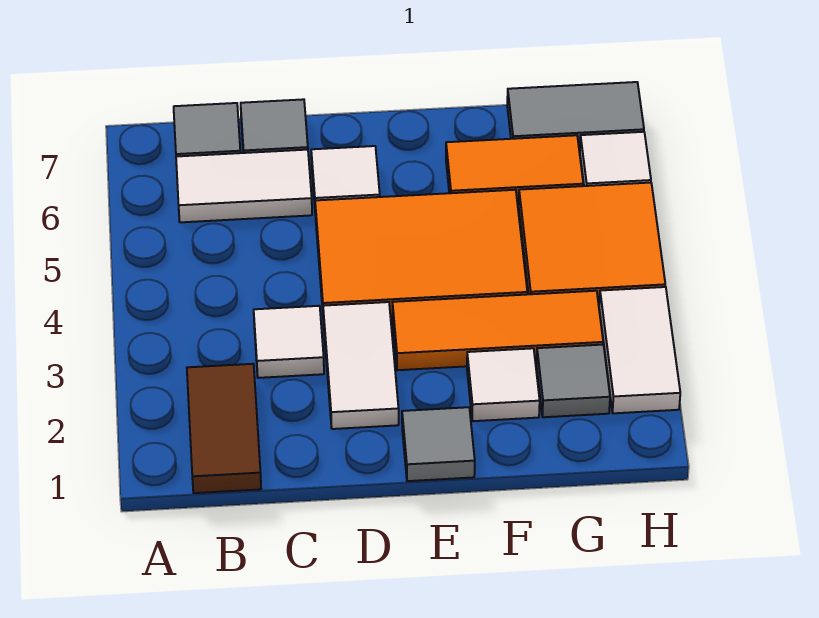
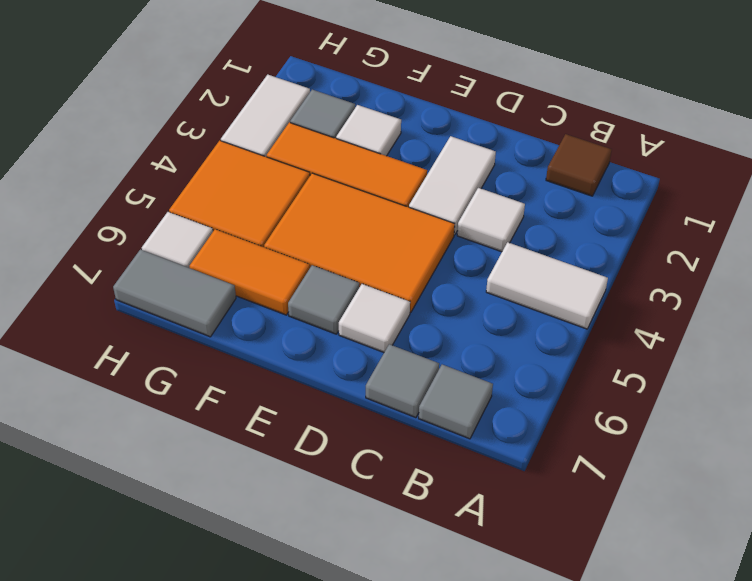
brown tile B1:B2 level 1 -> brown tile B1 level 1
white tile B6:C6 level 1 -> white tile A4:B4 level 1
grey tile E1 level 1 -> grey tile E6 level 1

